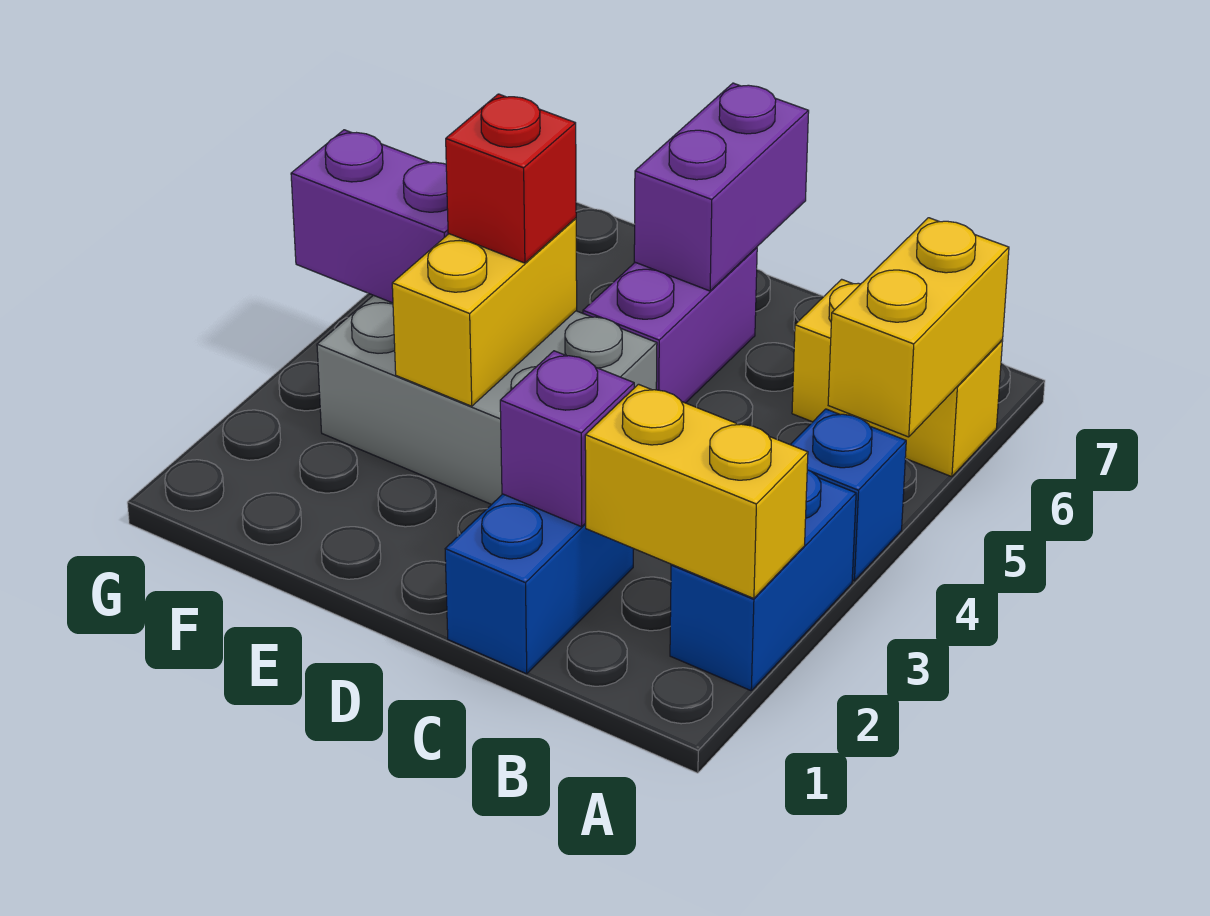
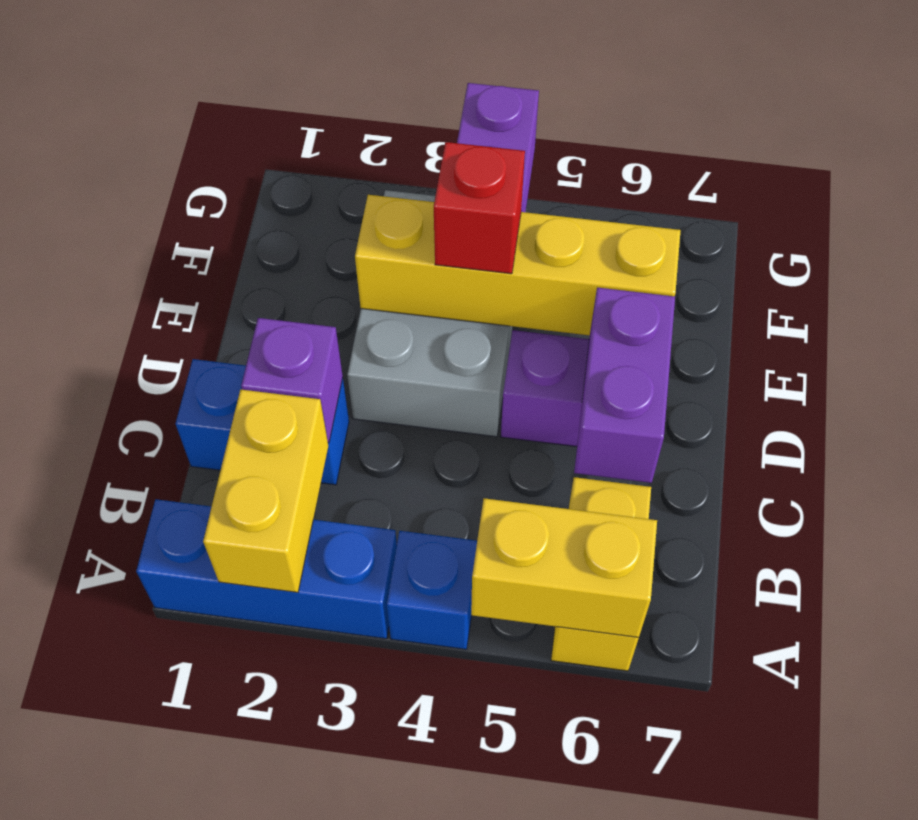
blue brick A2:A3 level 1 -> blue brick A1:A3 level 1
purple brick D6:D7 level 2 -> purple brick C6:D6 level 2
yellow brick E3:E4 level 2 -> yellow brick E3:E6 level 2

